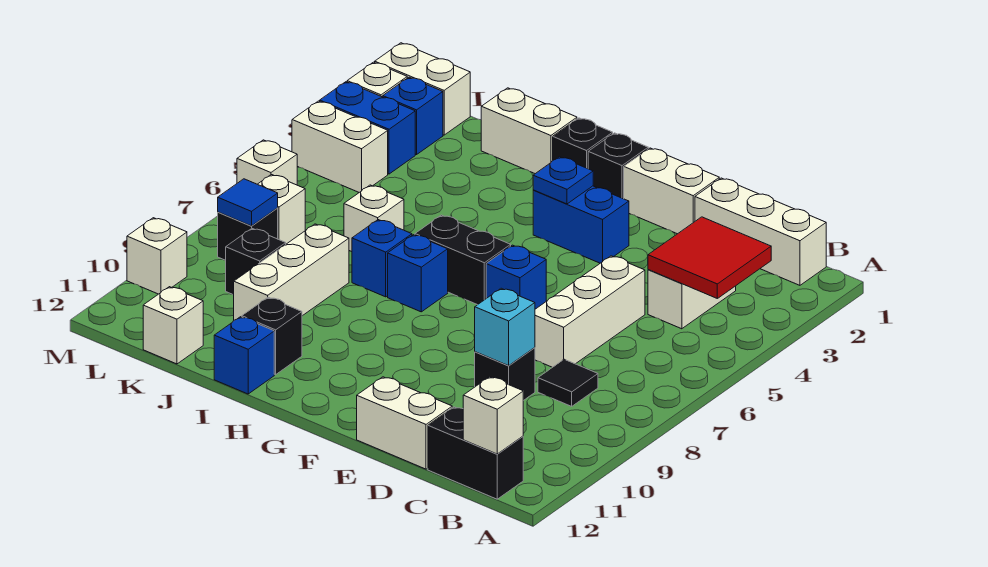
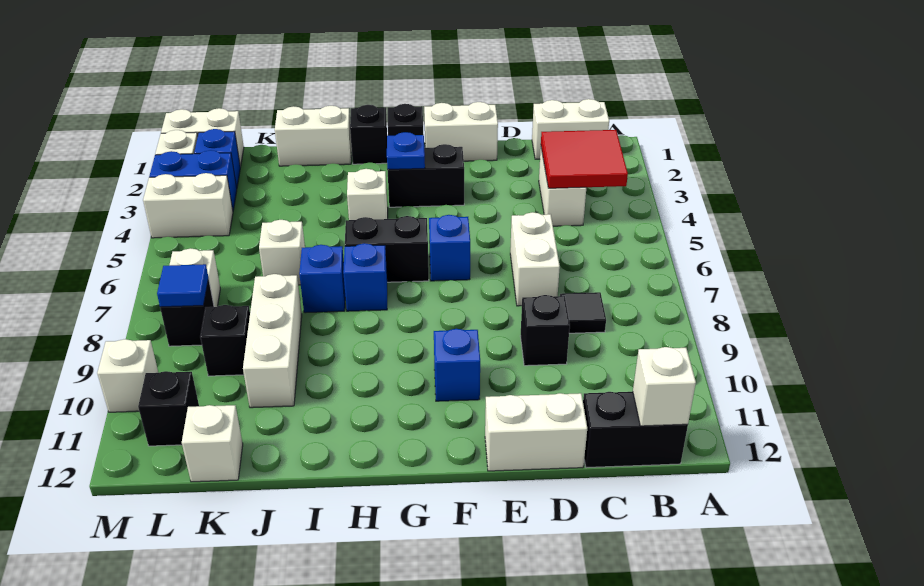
white brick B1:D1 level 1 -> white brick B1:C1 level 1
white brick D5:D7 level 1 -> white brick D6:D7 level 1
cyan brick D9 level 2 -> none
blue brick F3:G3 level 1 -> black brick F3:G3 level 1
black brick I11 level 1 -> black brick L11 level 1
blue brick I12 level 1 -> blue brick F10 level 1
white brick M6 level 1 -> white brick H4 level 1

